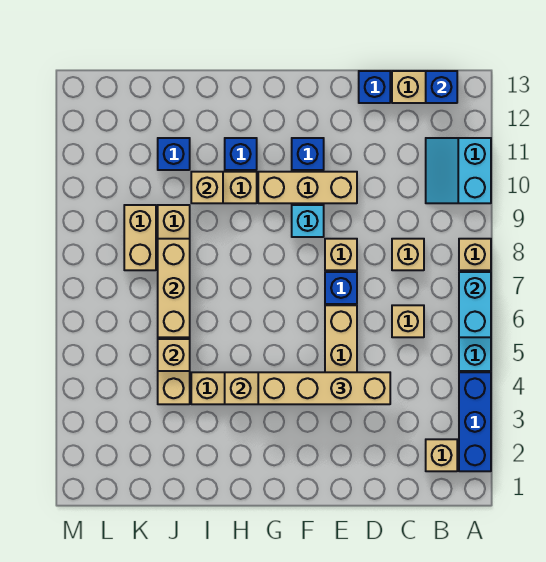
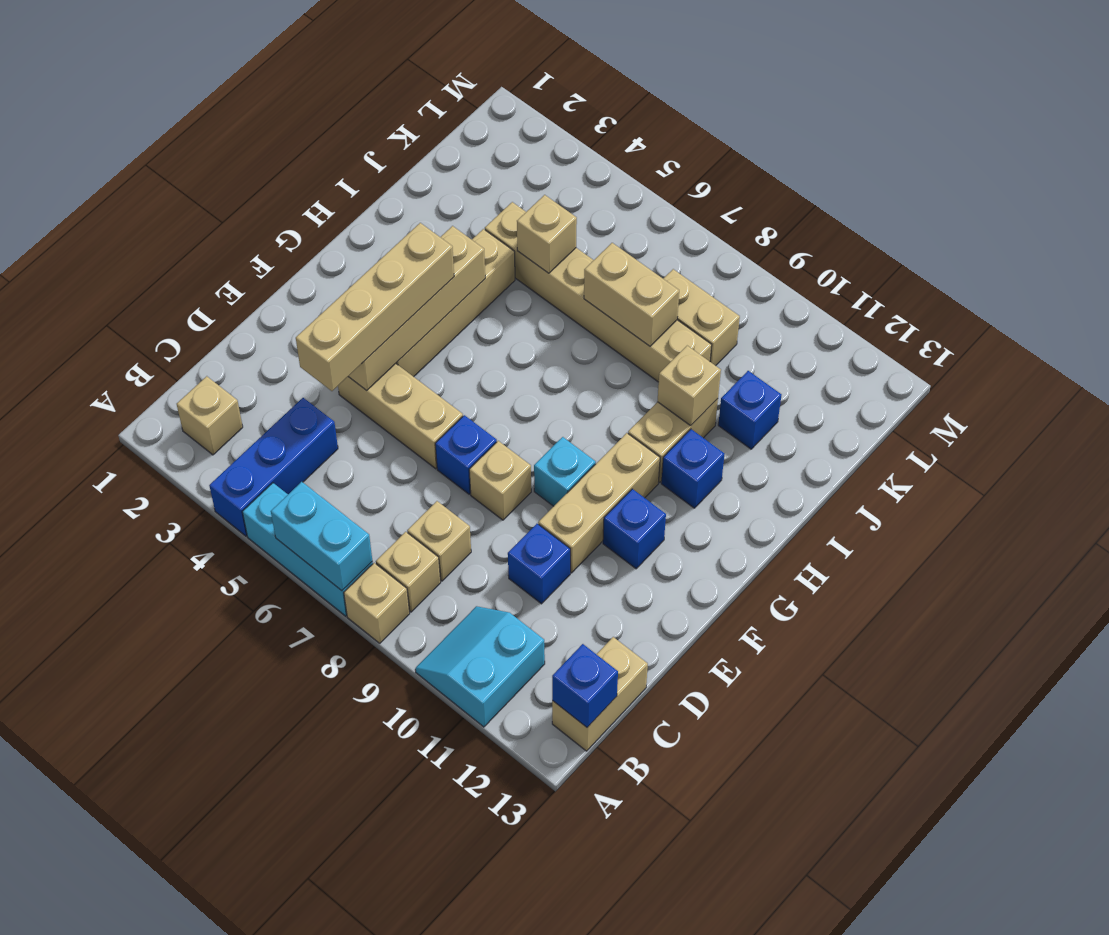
blue brick A2:A4 level 1 -> blue brick A4:C4 level 1
cyan slope A10:B11 level 1 top A -> cyan slope A10:B11 level 1 top 11
tan brick C6 level 1 -> tan brick B8 level 1
blue brick D13 level 1 -> blue brick D10 level 1
tan brick J6:J8 level 2 -> tan brick J7:J8 level 2

